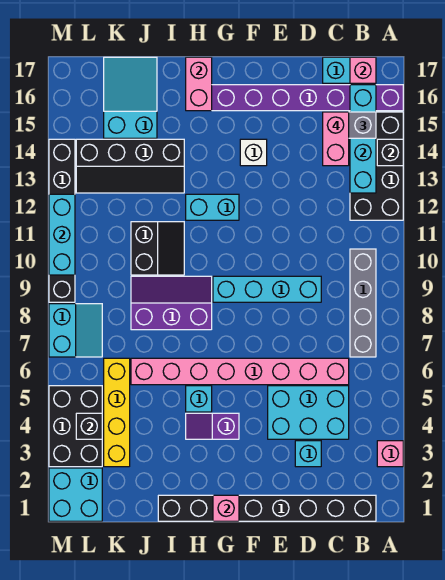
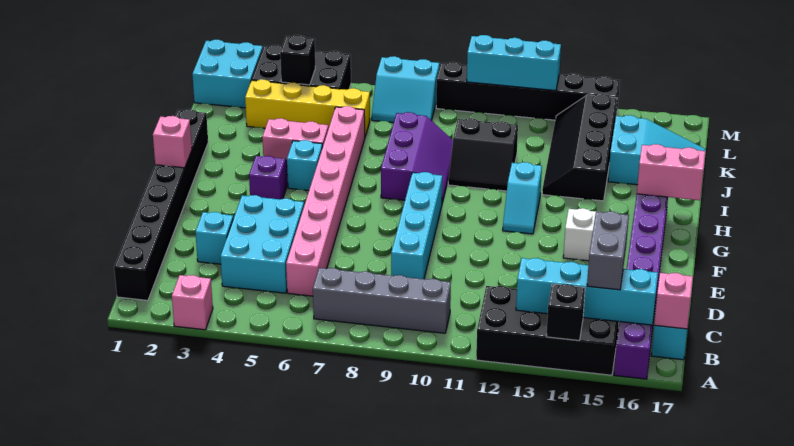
pink brick C14:C15 level 4 -> pink brick I4:I5 level 1
cyan brick G12:H12 level 1 -> cyan slope G12:H12 level 1 top H

